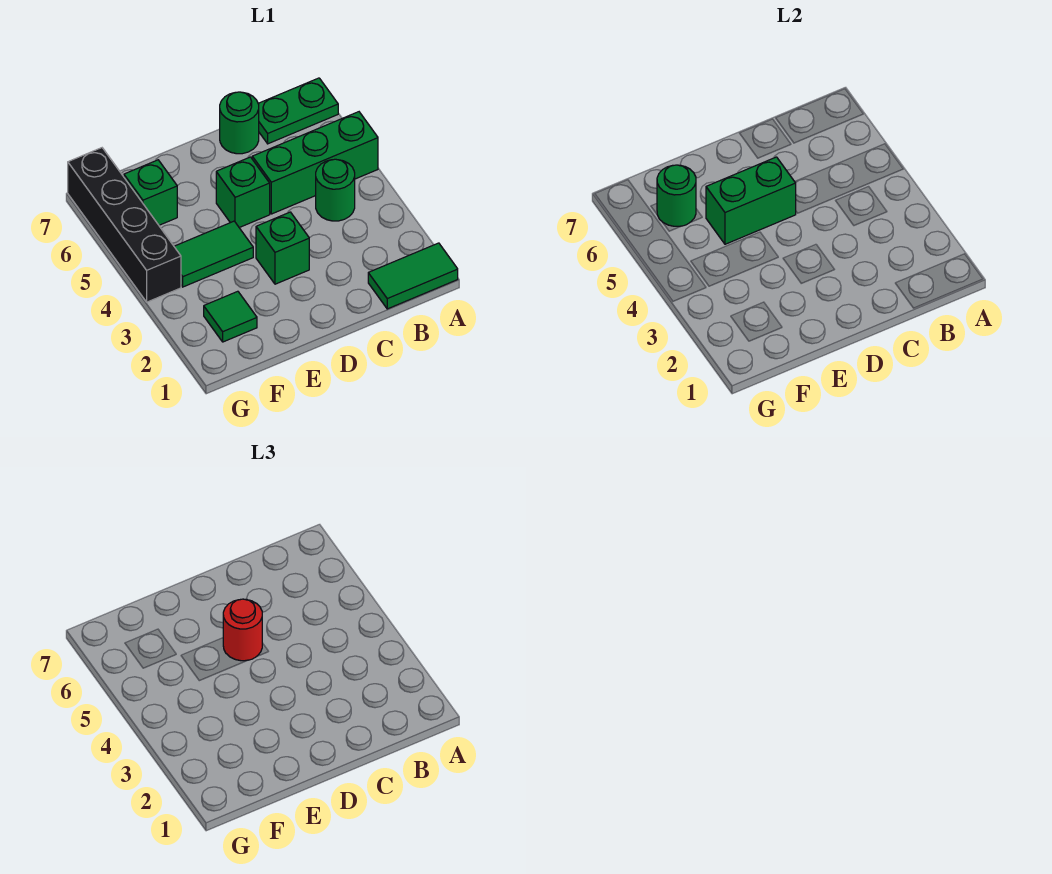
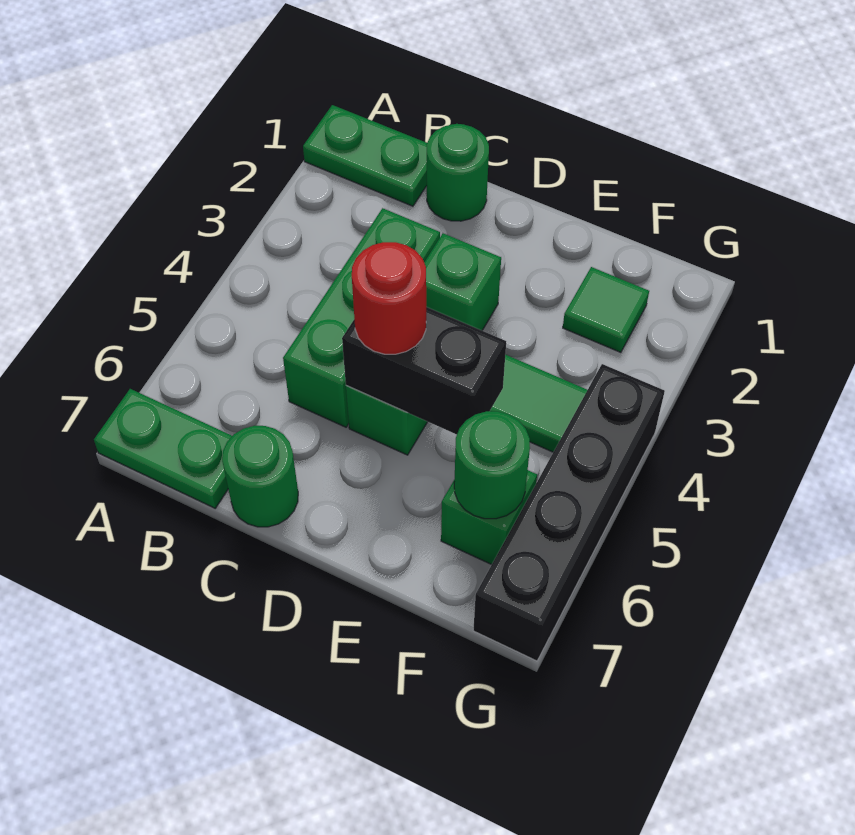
green tile A1:B1 level 1 -> green plate A1:B1 level 1
green brick A5:C5 level 1 -> green brick C3:C5 level 1
green round brick B4 level 1 -> green round brick C1 level 1
green brick D5:E5 level 2 -> black brick D5:E5 level 2

